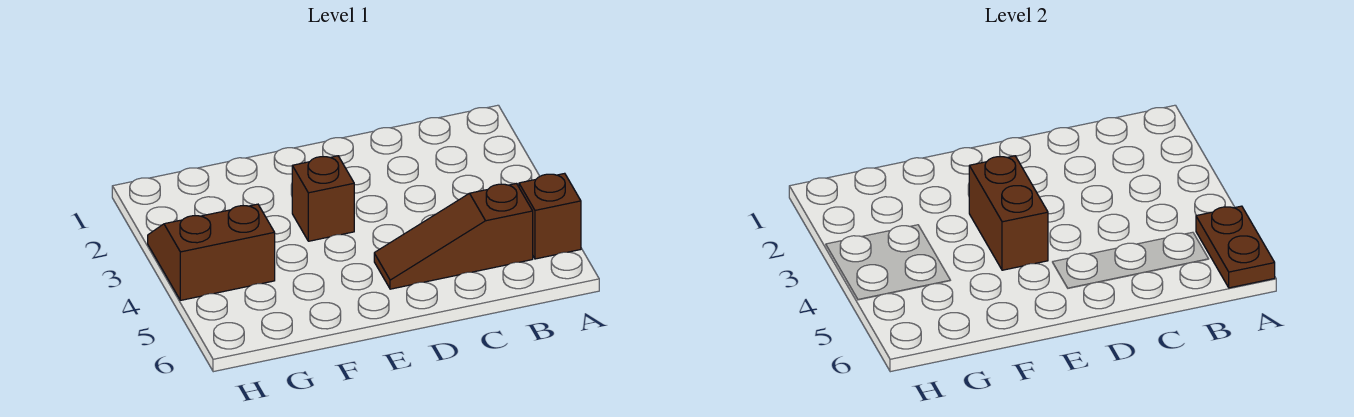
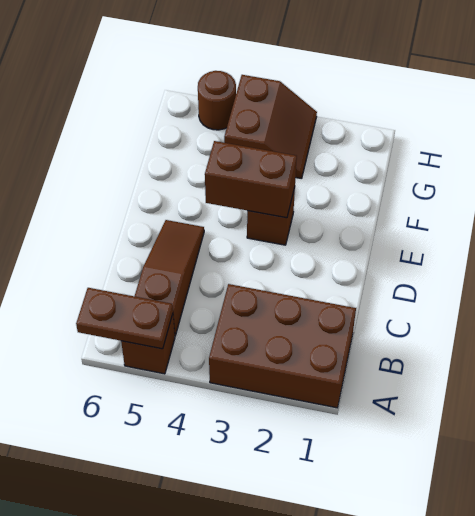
none -> brown brick A1:B3 level 1
none -> brown round brick H5 level 1

